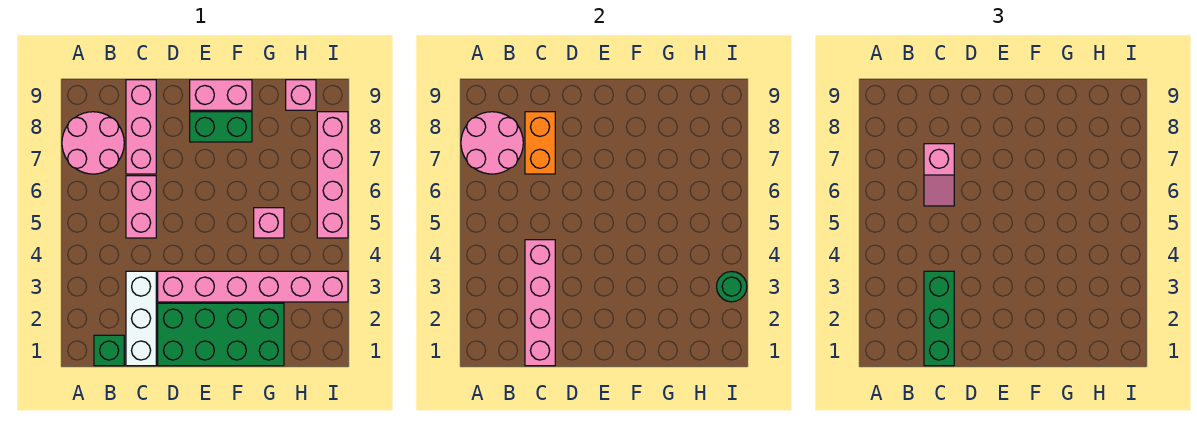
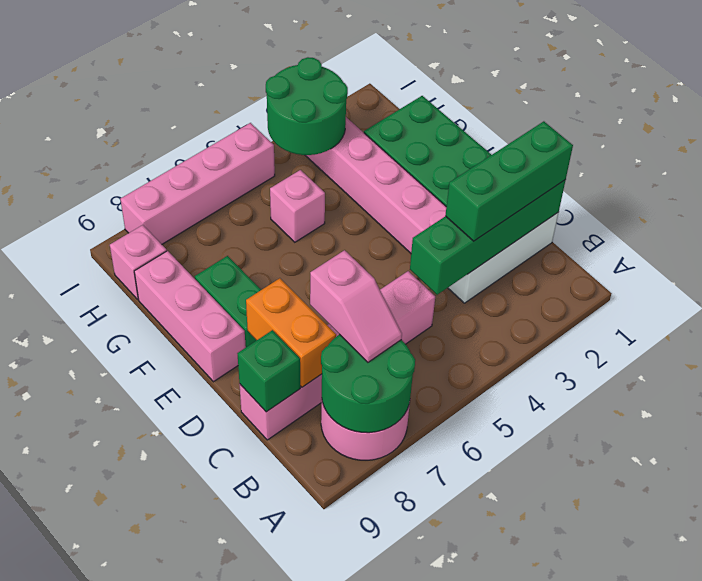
pink round brick A7:B8 level 2 -> green round brick A7:B8 level 2
green brick B1 level 1 -> green brick C9 level 2
pink brick C1:C4 level 2 -> green brick C1:C4 level 2
pink slope C6:C7 level 3 top 7 -> pink slope B7:C7 level 3 top C
orange brick C7:C8 level 2 -> orange brick C8:D8 level 2
pink brick E9:F9 level 1 -> pink brick E9:G9 level 1
green round brick I3 level 2 -> green round brick H3:I4 level 2

